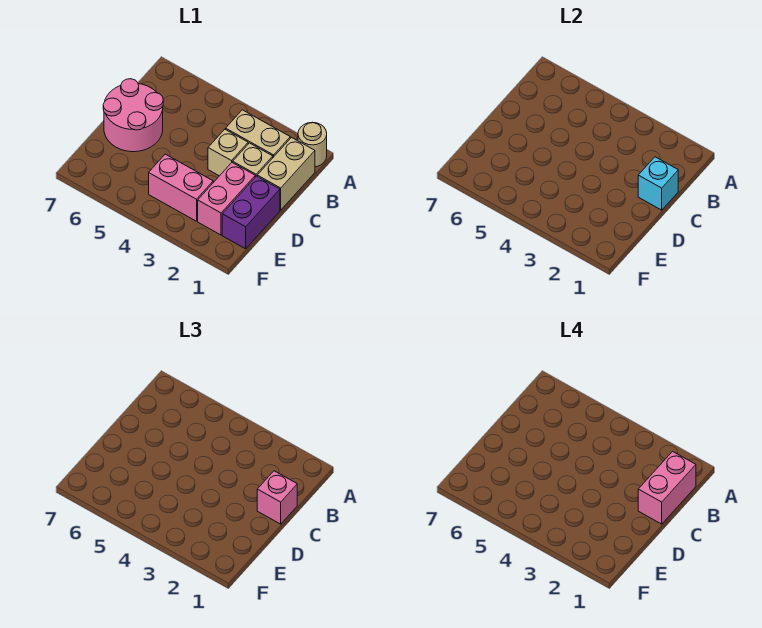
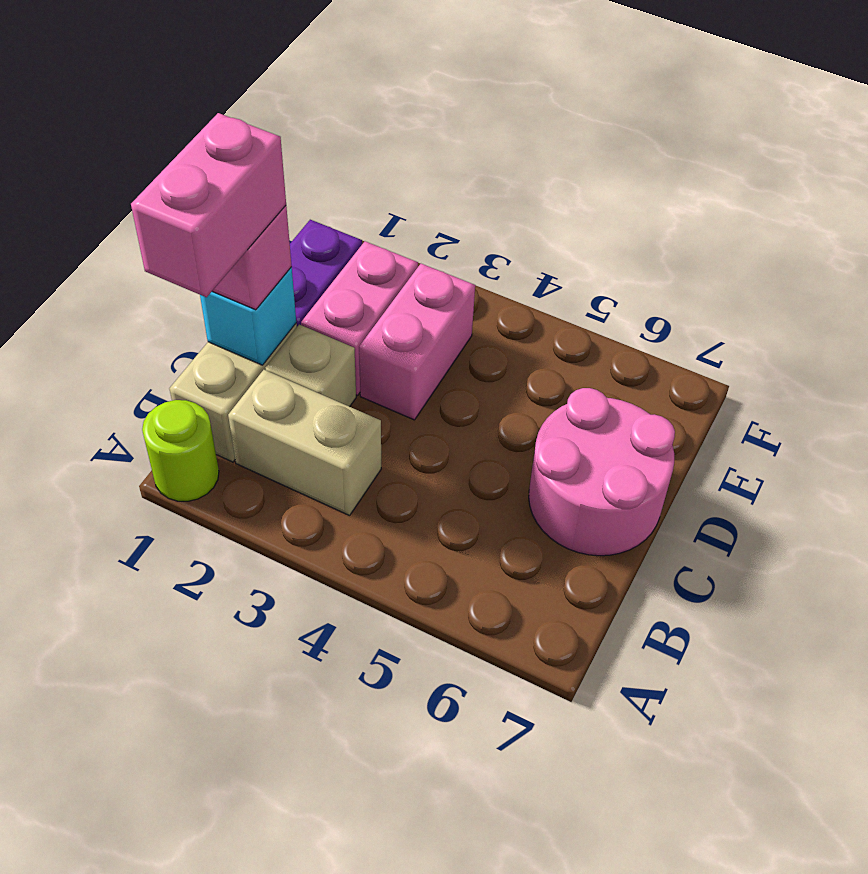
tan round brick A1 level 1 -> lime round brick A1 level 1
tan brick C3 level 1 -> none
pink brick E3:E4 level 1 -> pink brick D3:E3 level 1

